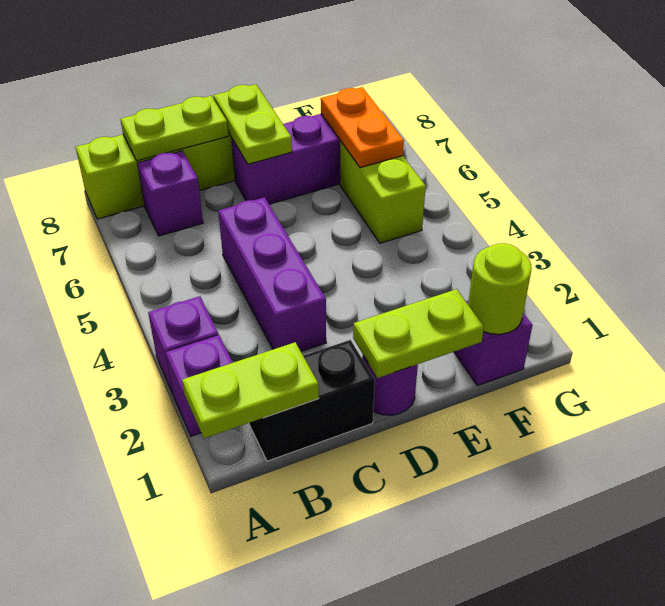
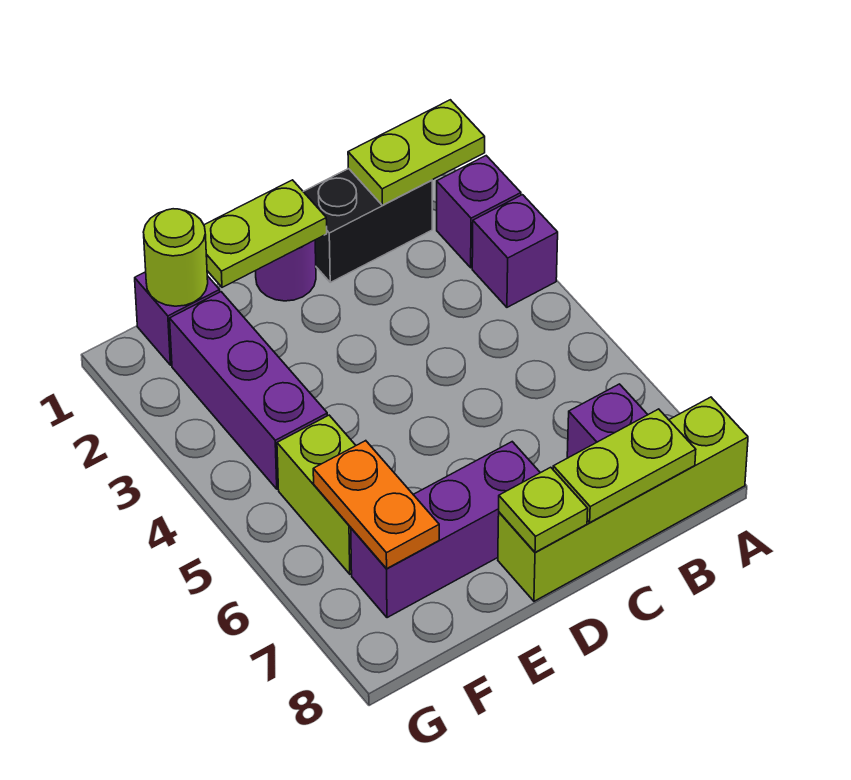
purple brick C3:C5 level 1 -> purple brick F2:F4 level 1
lime plate D7:D8 level 2 -> lime plate D8 level 2

